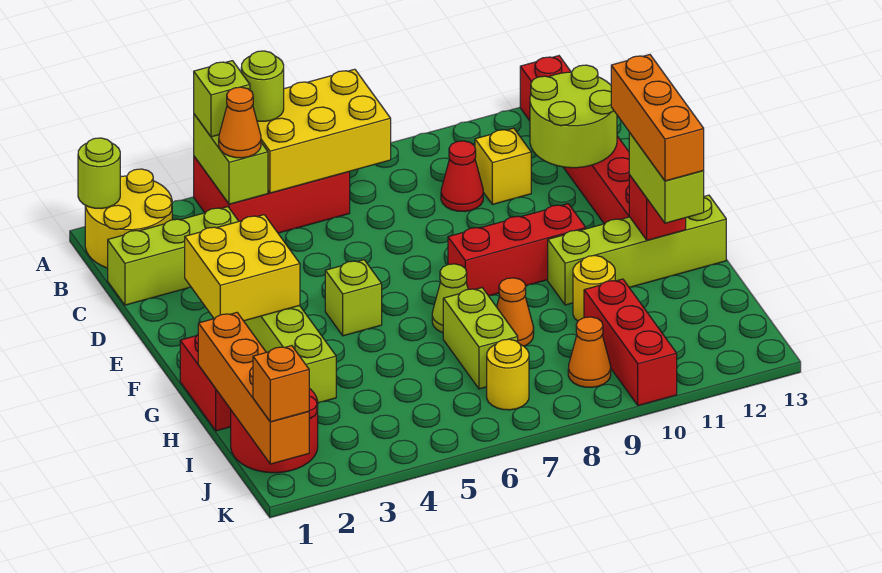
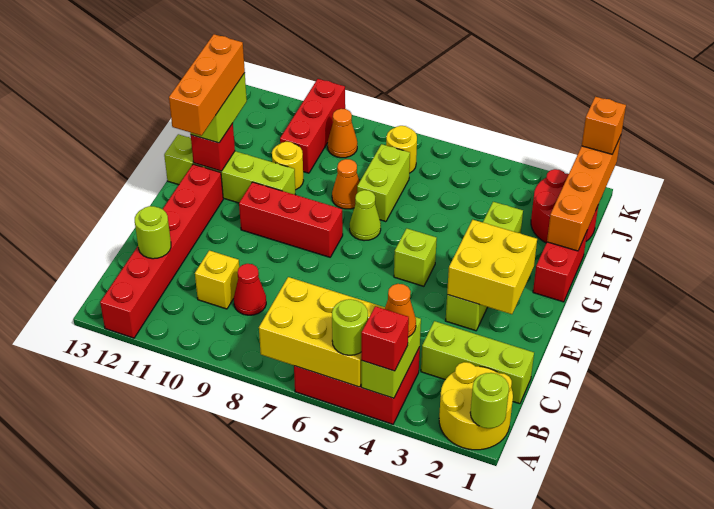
lime brick A4 level 3 -> red brick A4 level 3
lime round brick C11:D12 level 2 -> lime round brick C12 level 2

